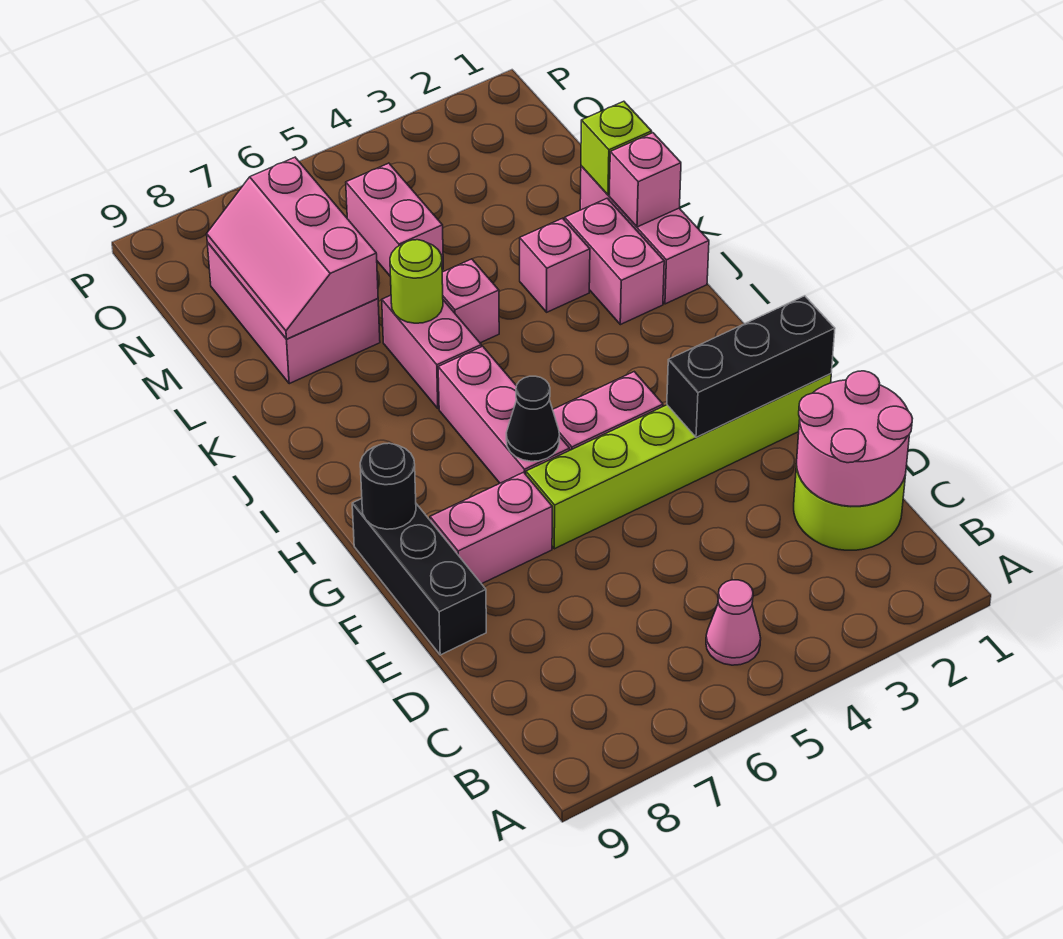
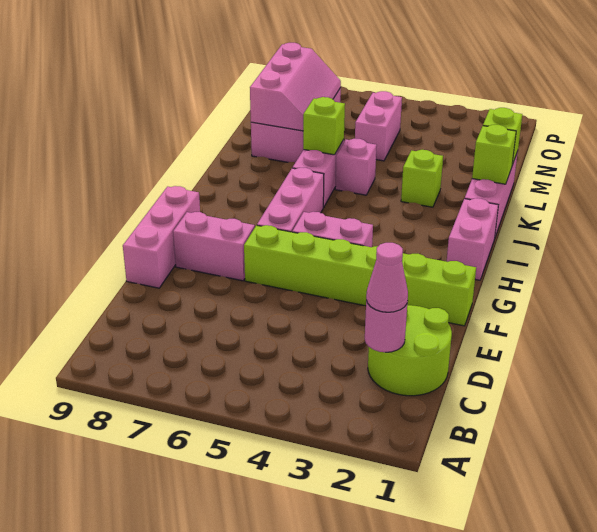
pink cone B5 level 1 -> pink cone C2 level 3
pink round brick C1:D2 level 2 -> pink round brick C2 level 2
black brick E9:G9 level 1 -> pink brick E9:G9 level 1
black brick F1:F3 level 2 -> none
black cone G6 level 2 -> none
black round brick G9 level 2 -> none
pink brick J2:K2 level 1 -> pink brick H1:I1 level 1
pink brick K1 level 2 -> lime brick K1 level 2
pink brick K3 level 1 -> lime brick K3 level 1
lime round brick K6 level 2 -> lime brick K6 level 2
pink slope L7:N8 level 2 top 7 -> pink slope L7:N8 level 2 top 8

